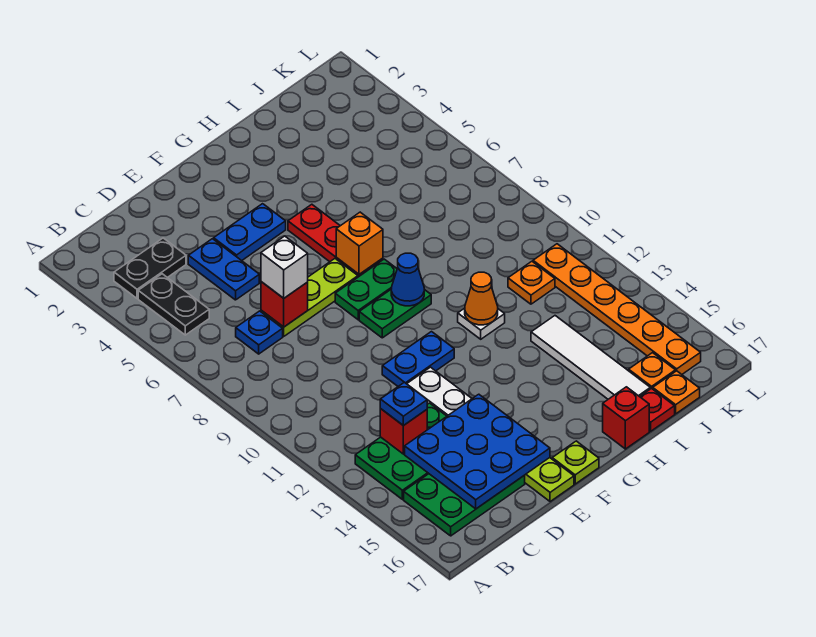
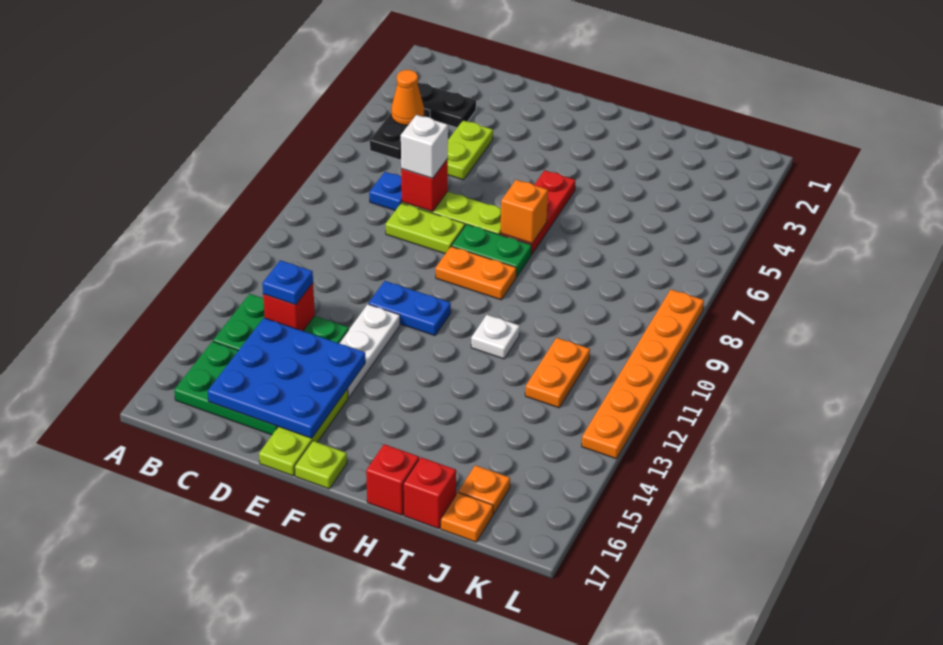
blue plate D4:D5 level 1 -> lime plate D4:D5 level 1
none -> lime plate D8:E8 level 1
blue plate E4:F4 level 1 -> none
green plate F9:G9 level 1 -> orange plate F9:G9 level 1
blue cone G9 level 2 -> none
orange cone H11 level 2 -> orange cone B4 level 2
white tile I13:I16 level 1 -> none
red plate I17 level 1 -> red brick I17 level 1
orange plate J11 level 1 -> orange plate J11:J12 level 1
orange plate K11:K16 level 1 -> orange plate L8:L13 level 1

